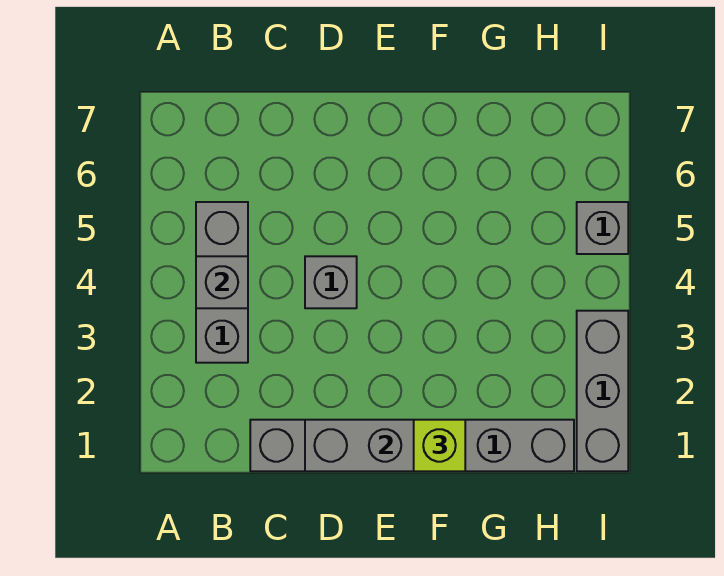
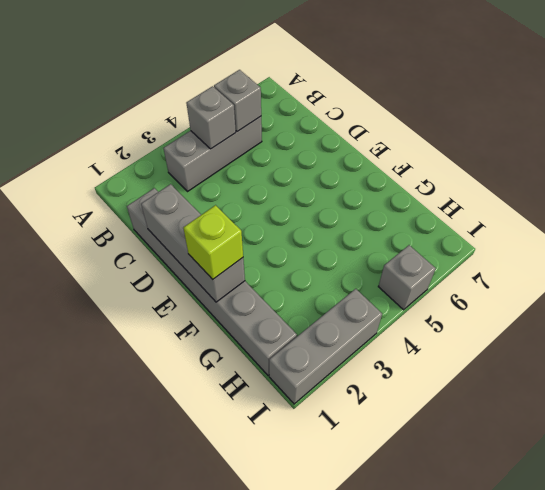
grey brick D4 level 1 -> grey brick B5 level 2

